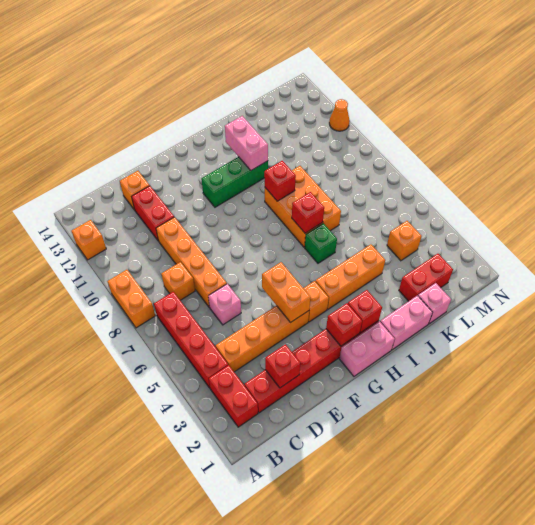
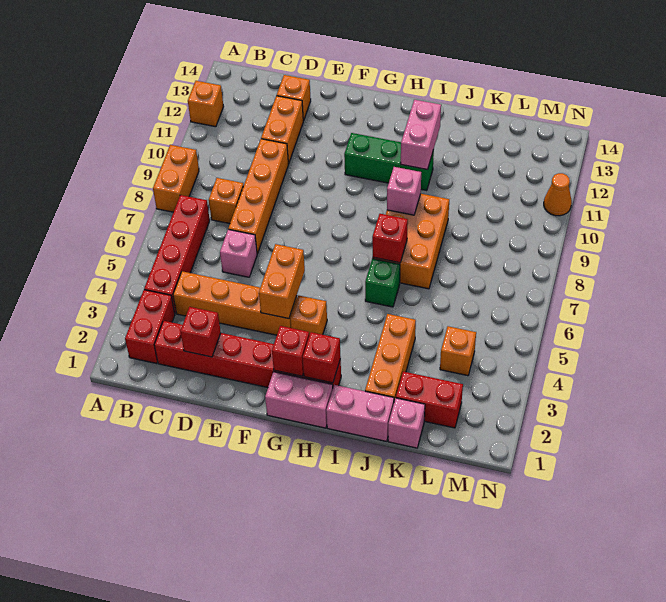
red brick D11:D12 level 1 -> orange brick D11:D12 level 1
orange brick H4:J4 level 1 -> orange brick J2:J4 level 1
red brick I9 level 2 -> pink brick I9 level 2

